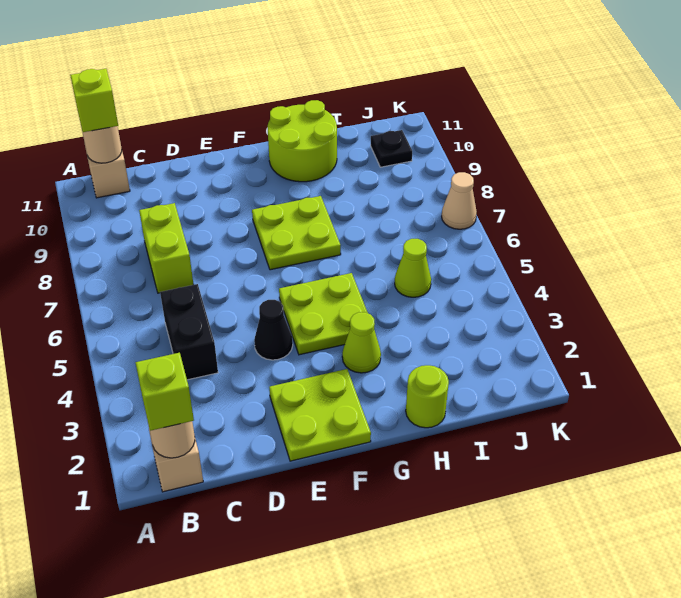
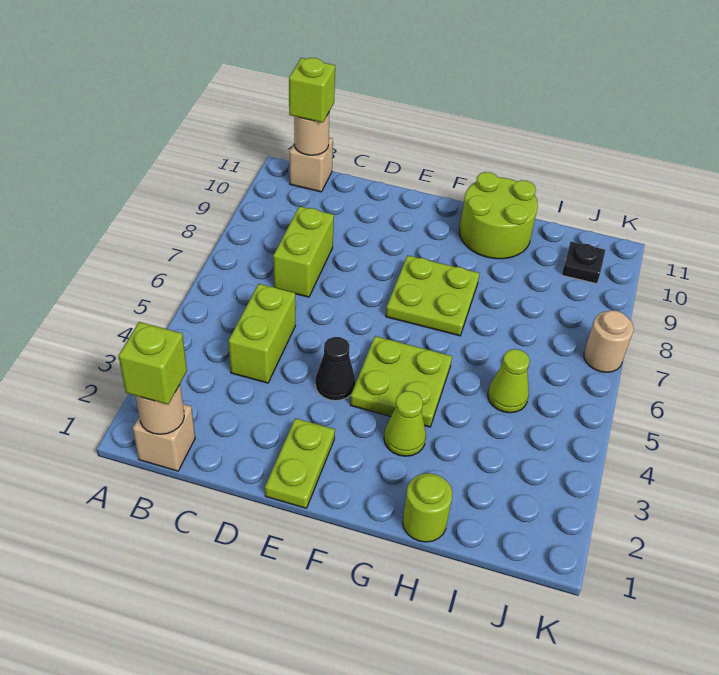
black brick C4:C5 level 1 -> lime brick C4:C5 level 1
lime plate E1:F2 level 1 -> lime plate E1:E2 level 1
tan cone K7 level 1 -> tan round brick K7 level 1

